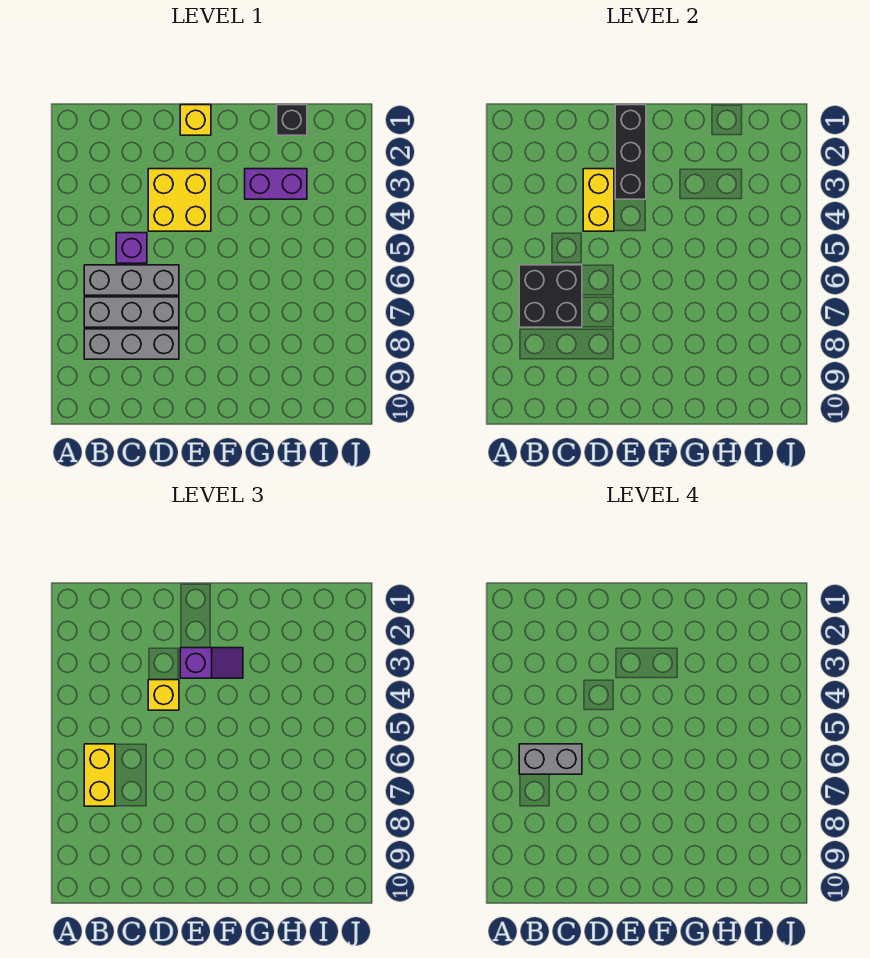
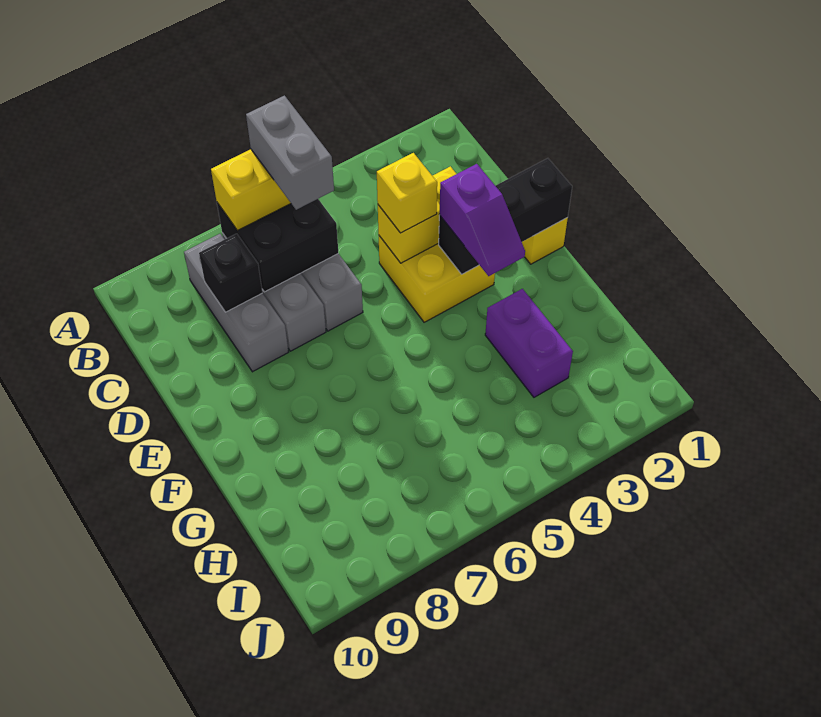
purple brick C5 level 1 -> none
black brick H1 level 1 -> black brick C8 level 2

